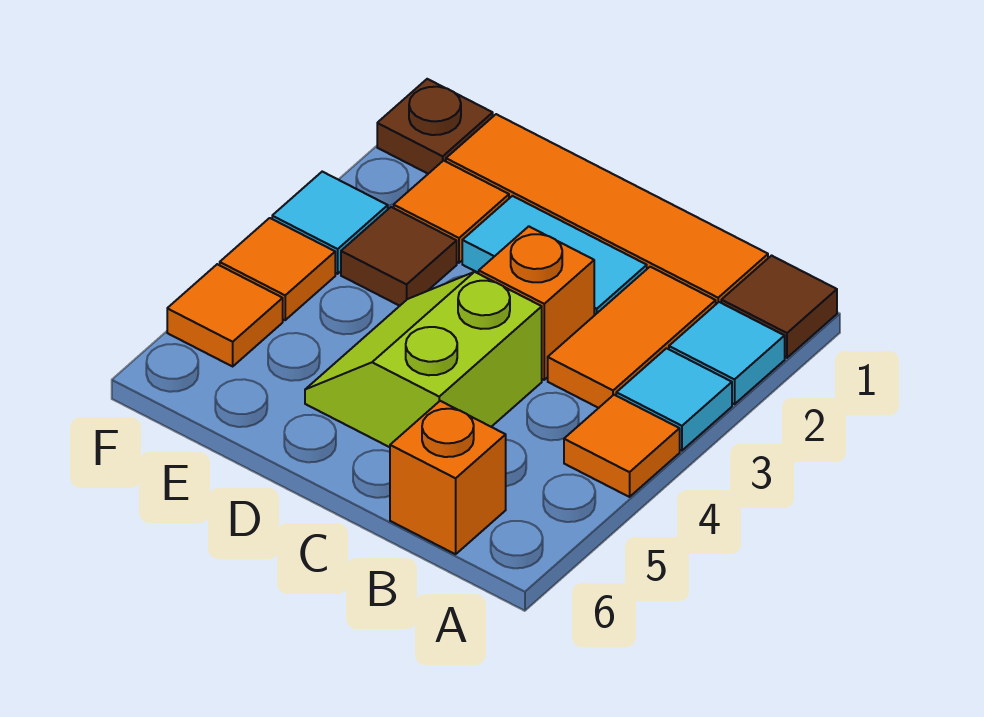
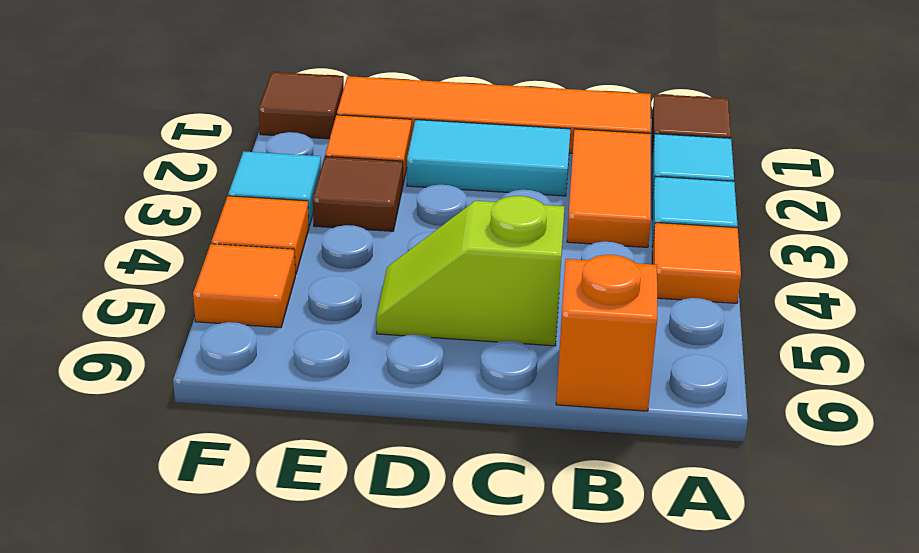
orange brick C3 level 1 -> none
lime slope C4:D5 level 1 top C -> lime slope C5:D5 level 1 top C
brown plate F1 level 1 -> brown tile F1 level 1

